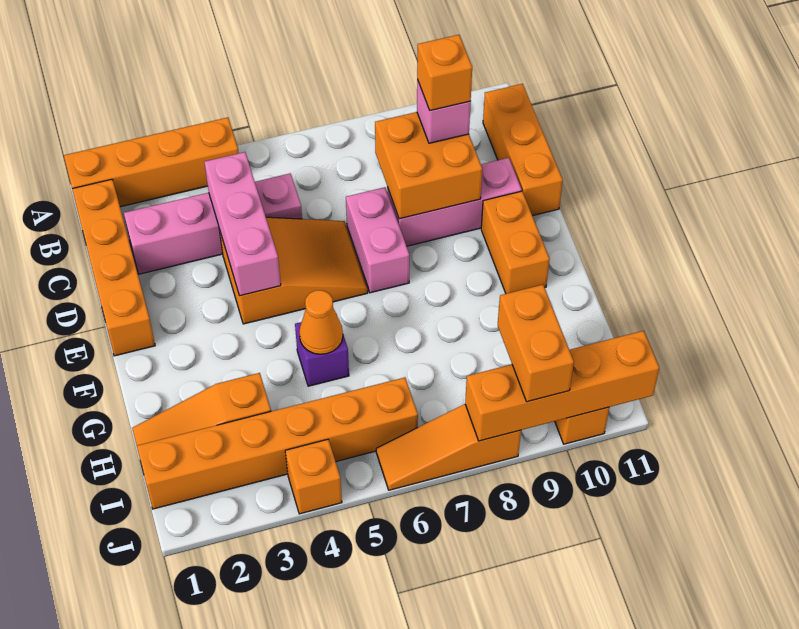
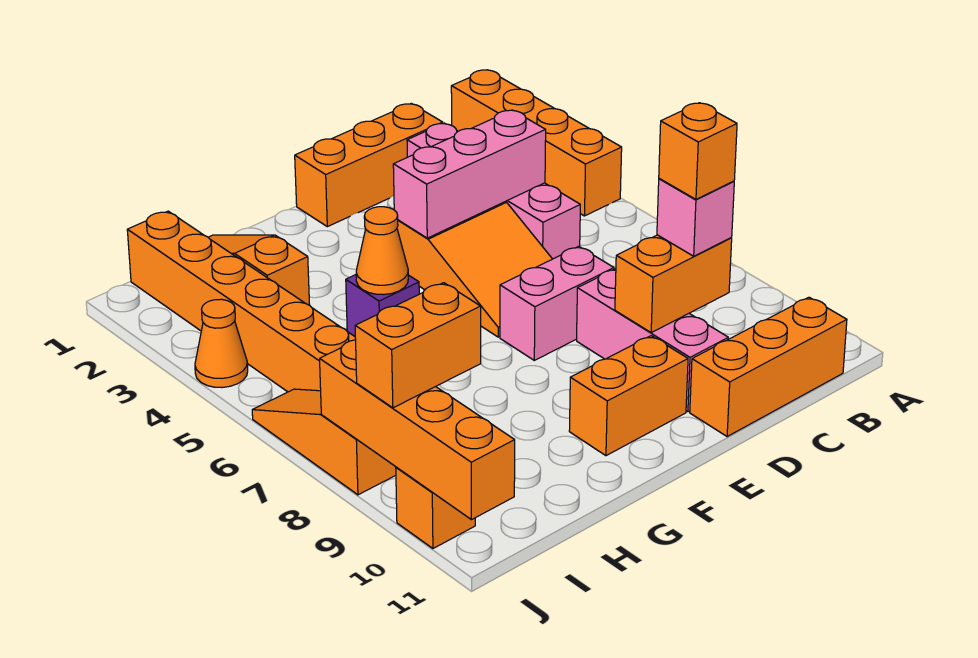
orange brick B1:E1 level 1 -> orange brick C1:E1 level 1
orange brick C8:D9 level 2 -> orange brick C9:D9 level 2
orange brick J4 level 1 -> orange cone J4 level 1

